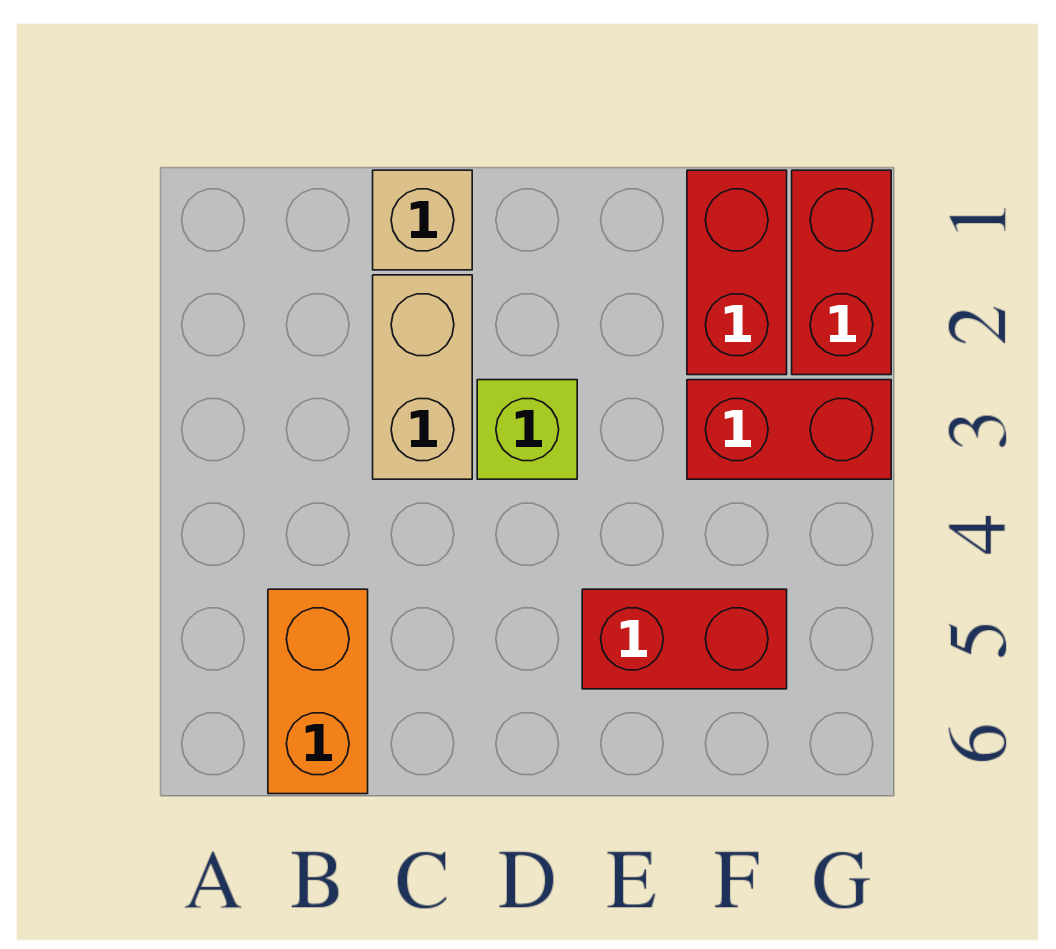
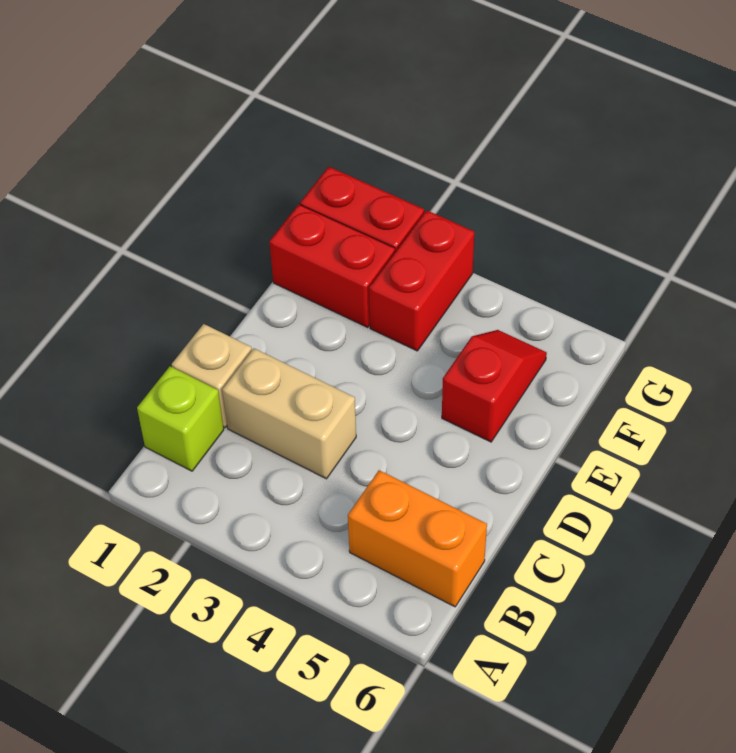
lime brick D3 level 1 -> lime brick B1 level 1
red brick E5:F5 level 1 -> red slope E5:F5 level 1 top E

